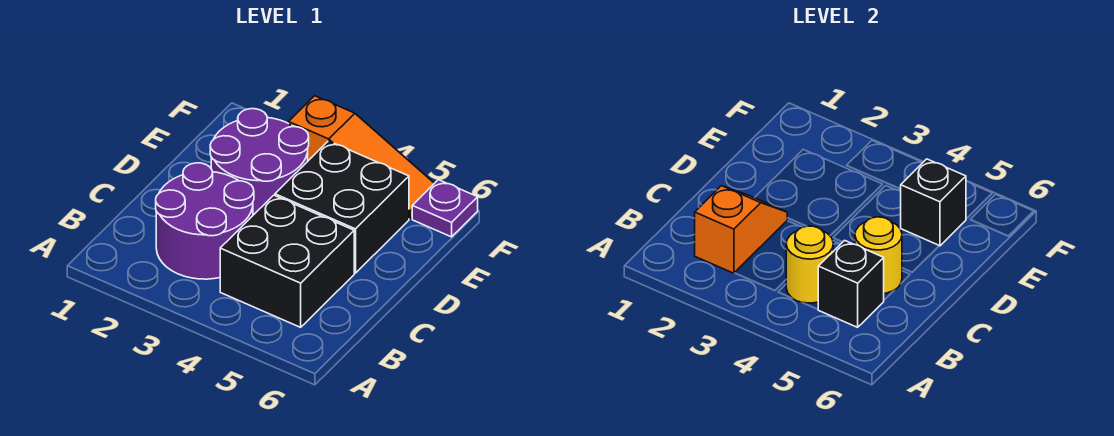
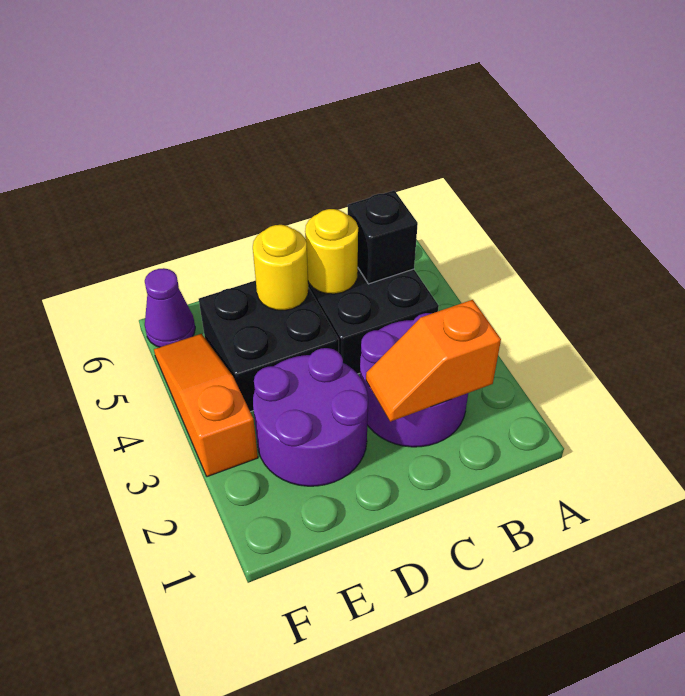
yellow round brick B4 level 2 -> yellow round brick D5 level 2
black brick E5 level 2 -> none
purple plate F6 level 1 -> purple cone F6 level 1

